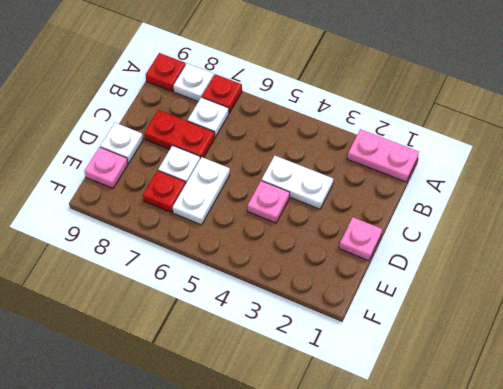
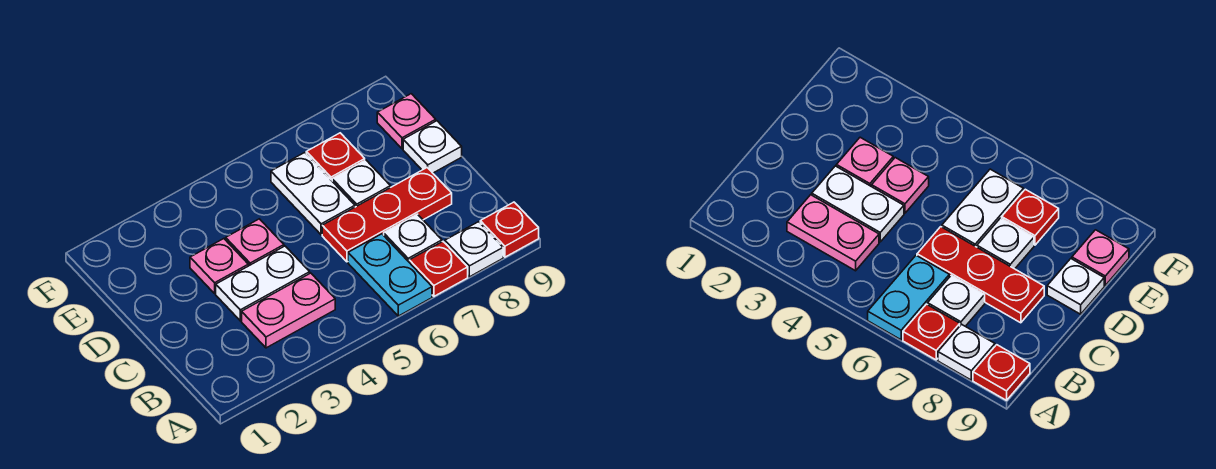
pink plate A1:A2 level 1 -> pink plate B3:B4 level 1
none -> cyan plate A6:B6 level 1
red plate C7:C8 level 1 -> red plate C6:C8 level 1
pink plate D1 level 1 -> pink plate D3 level 1

